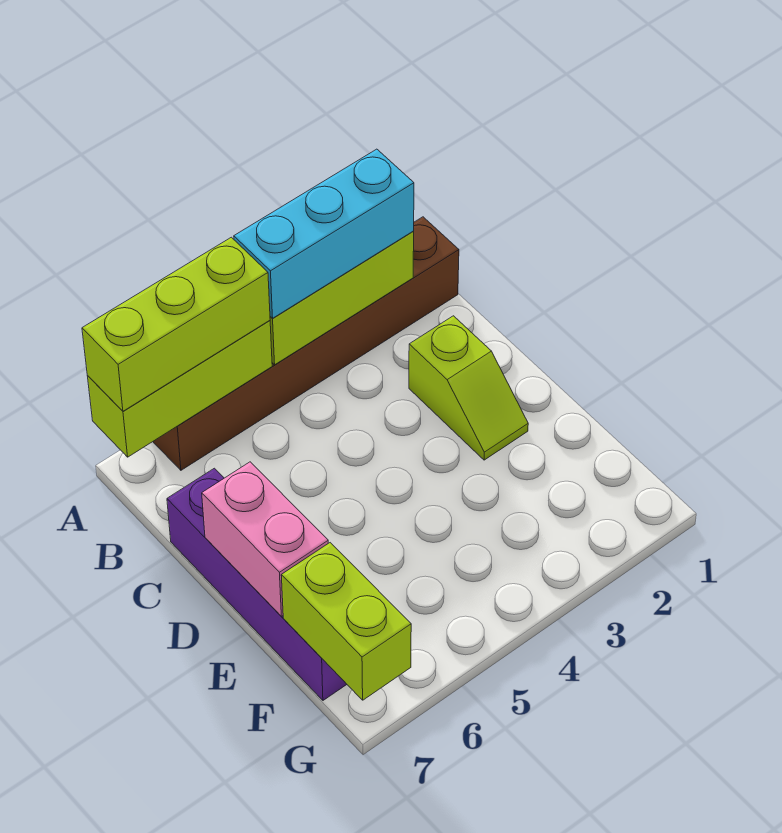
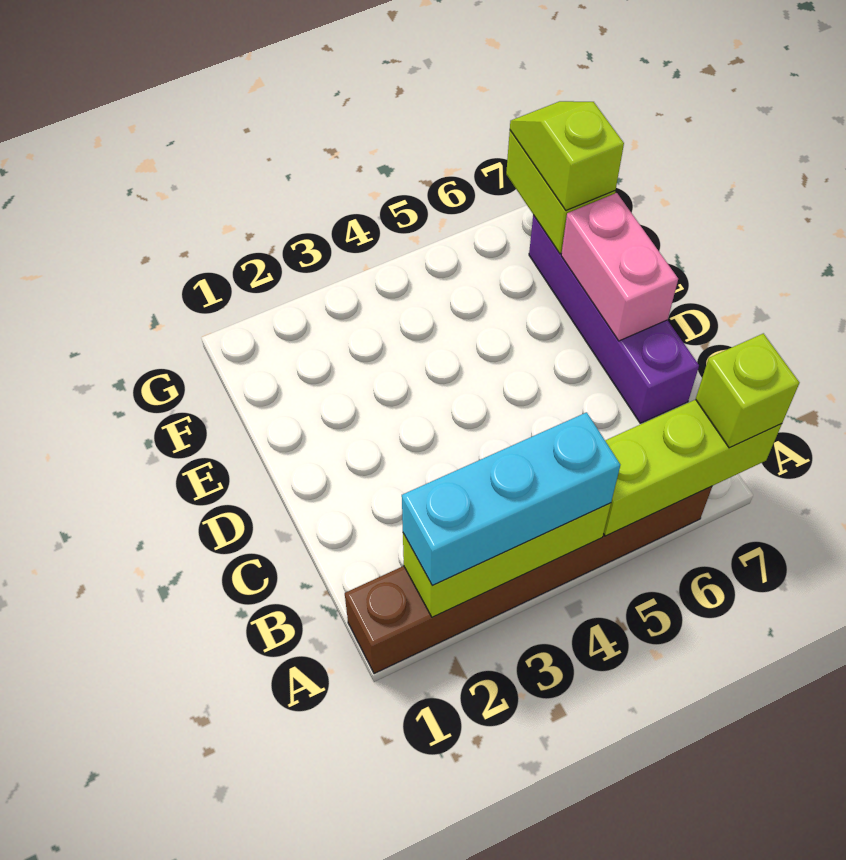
lime brick A5:A7 level 3 -> lime brick A7 level 3
lime slope C2:D2 level 1 top C -> lime slope F7:G7 level 3 top F

